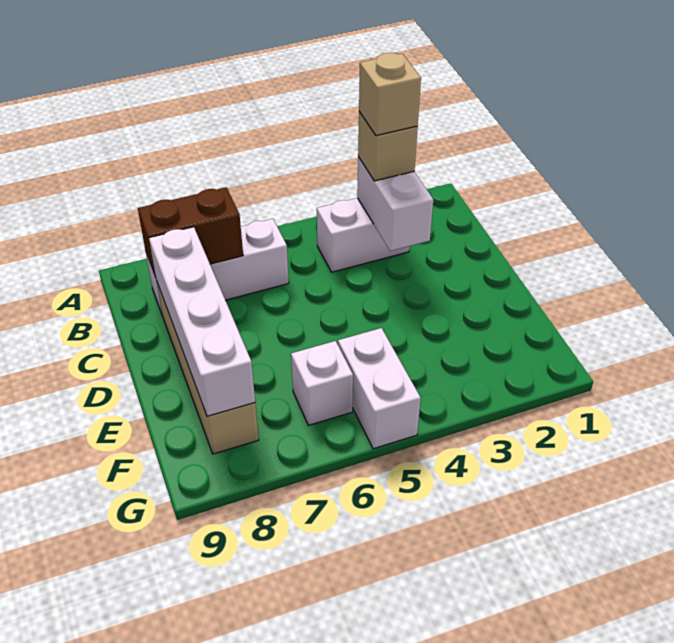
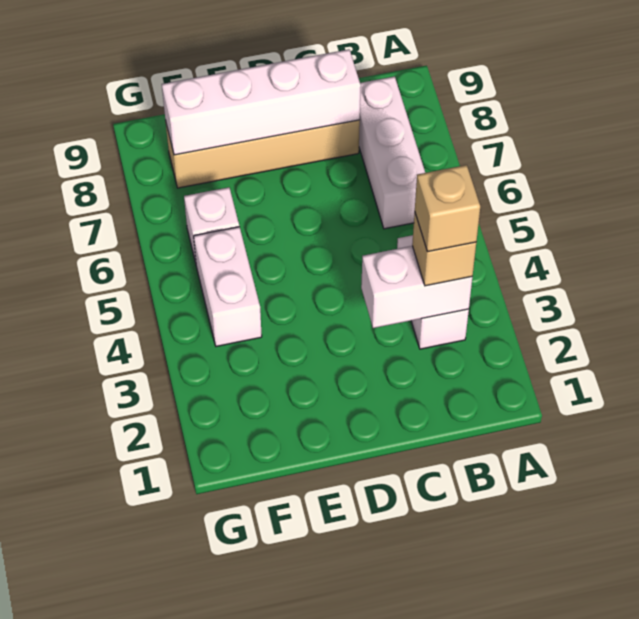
brown brick B7:B8 level 2 -> none
white brick F5:G5 level 1 -> white brick F4:F5 level 1

